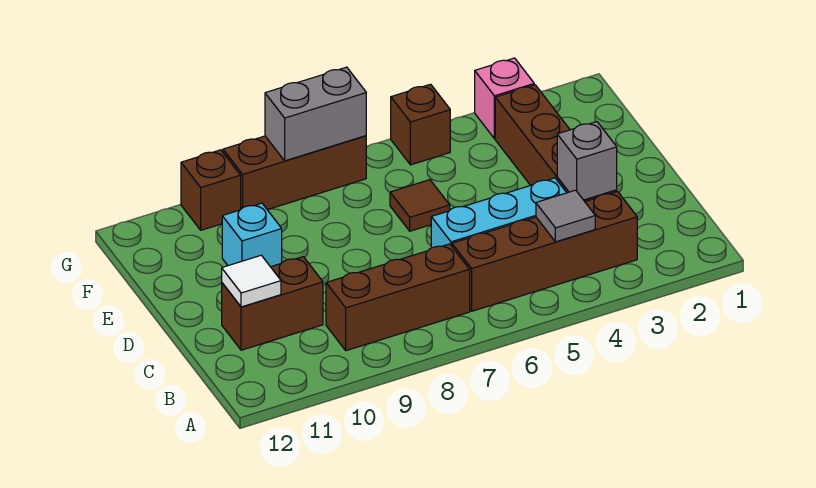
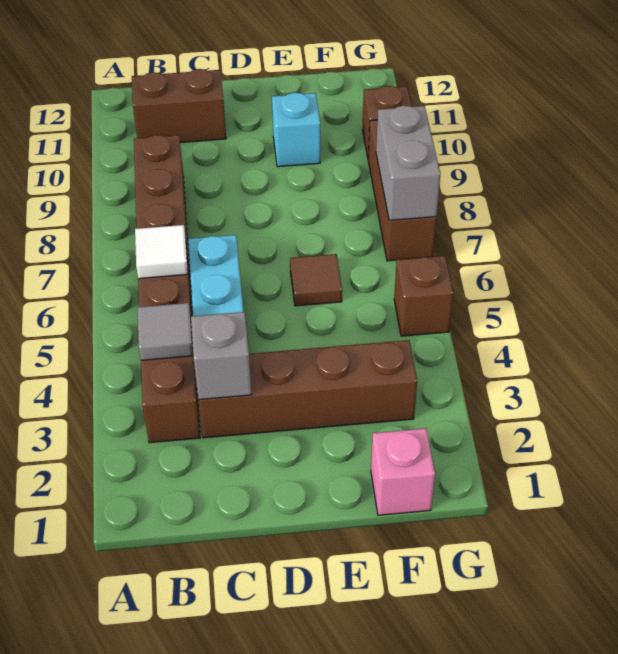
brown brick C10:C11 level 1 -> brown brick B11:C11 level 1
white tile C11 level 2 -> white tile B6 level 2
pink brick G3 level 1 -> pink brick F1 level 1

